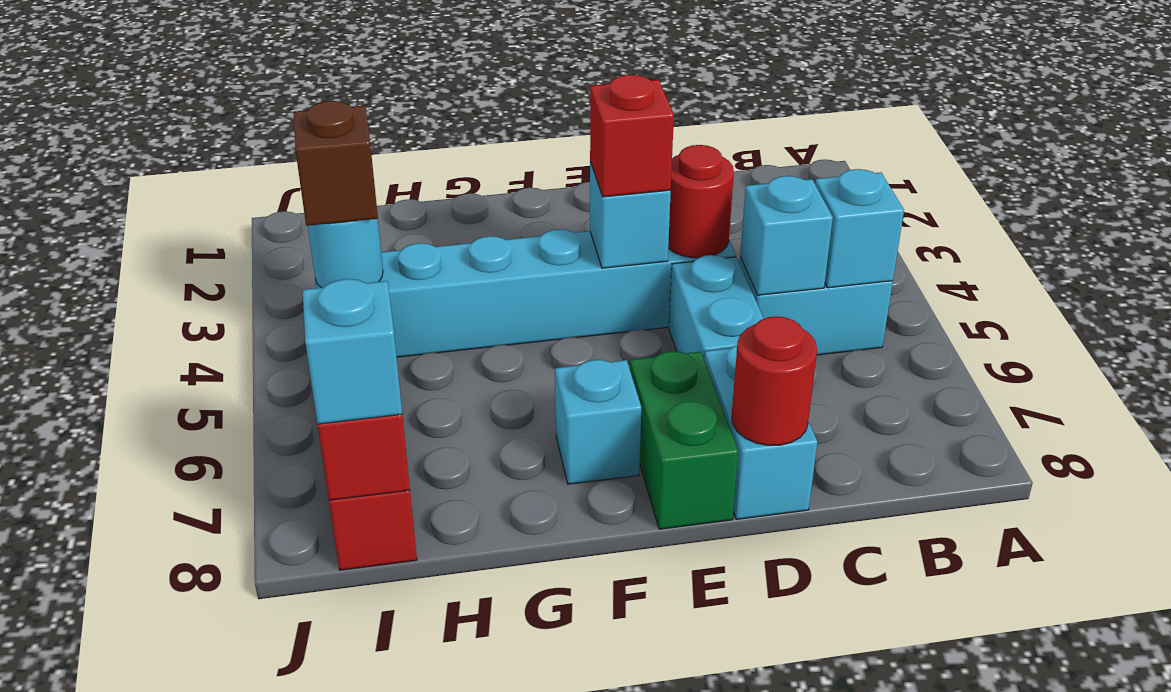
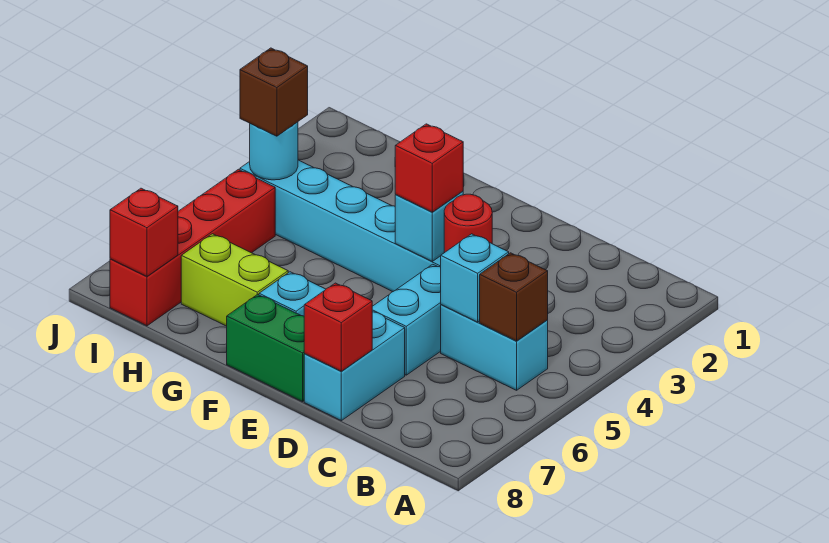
cyan brick B5 level 2 -> brown brick B5 level 2
red round brick D8 level 2 -> red brick D8 level 2
green brick E7:E8 level 1 -> green brick E8:F8 level 1
none -> lime brick G7:H7 level 1
cyan brick I8 level 3 -> none

